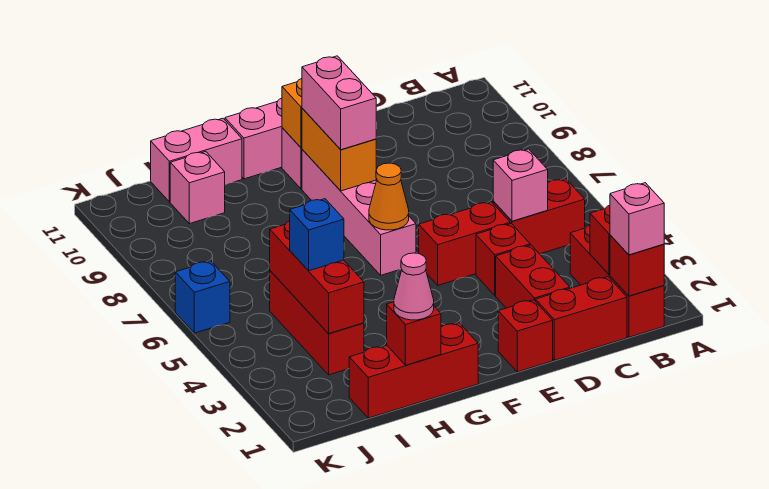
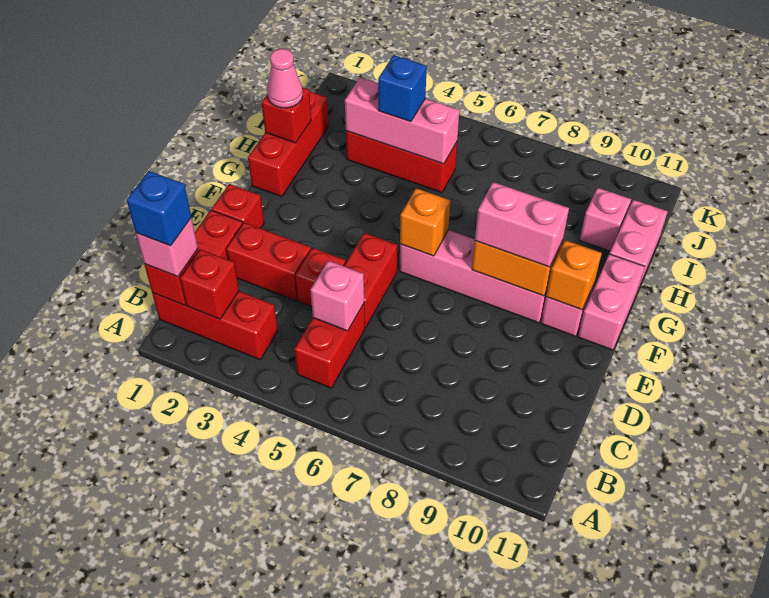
orange cone F6 level 2 -> orange brick F6 level 2
red brick I3:I5 level 2 -> pink brick I3:I5 level 2
blue brick K6 level 1 -> blue brick B1 level 4

